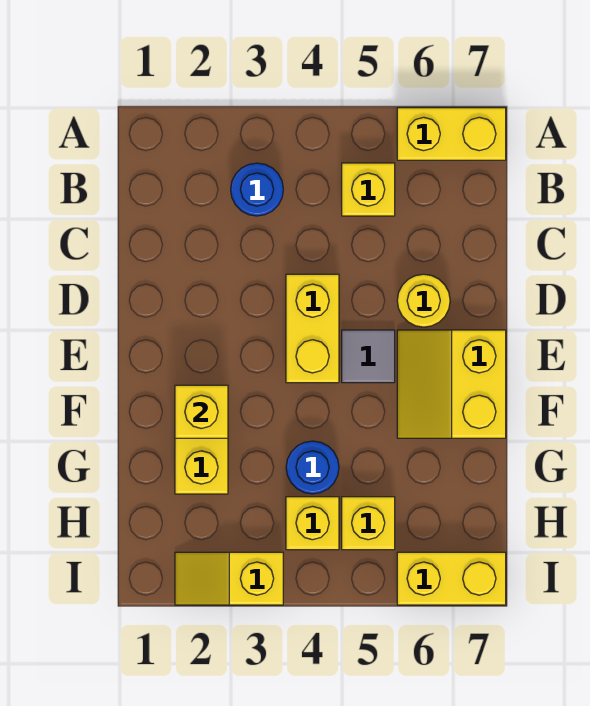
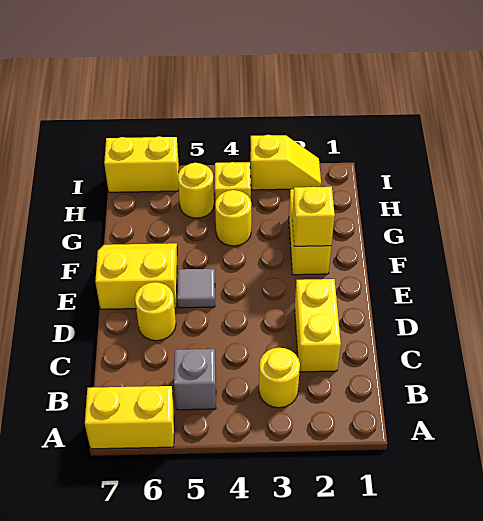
blue round brick B3 level 1 -> yellow round brick B3 level 1
yellow brick B5 level 1 -> grey brick B5 level 1
yellow brick D4:E4 level 1 -> yellow brick C2:D2 level 1
yellow slope E6:F7 level 1 top 7 -> yellow slope E6:F7 level 1 top E
blue round brick G4 level 1 -> yellow round brick G4 level 1
yellow brick H5 level 1 -> yellow round brick H5 level 1

